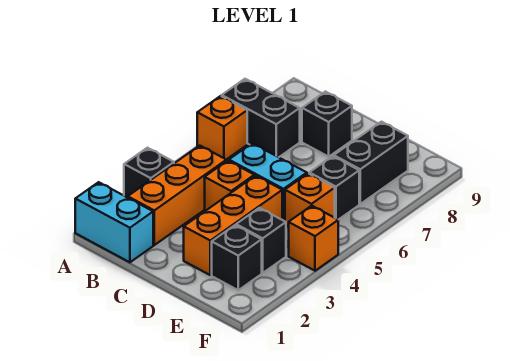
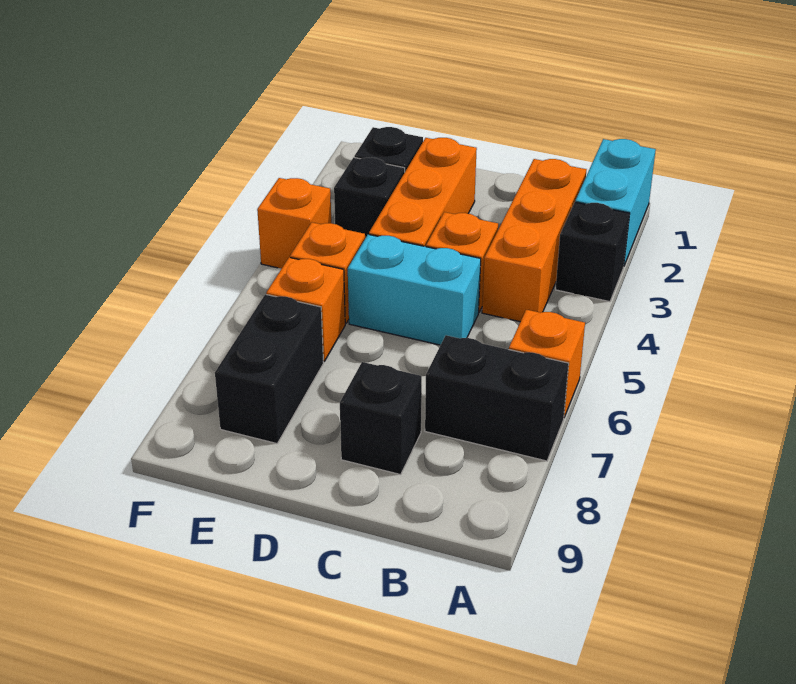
cyan brick A1:B1 level 1 -> cyan brick A1:A2 level 1
black brick E6 level 1 -> orange brick E6 level 1

